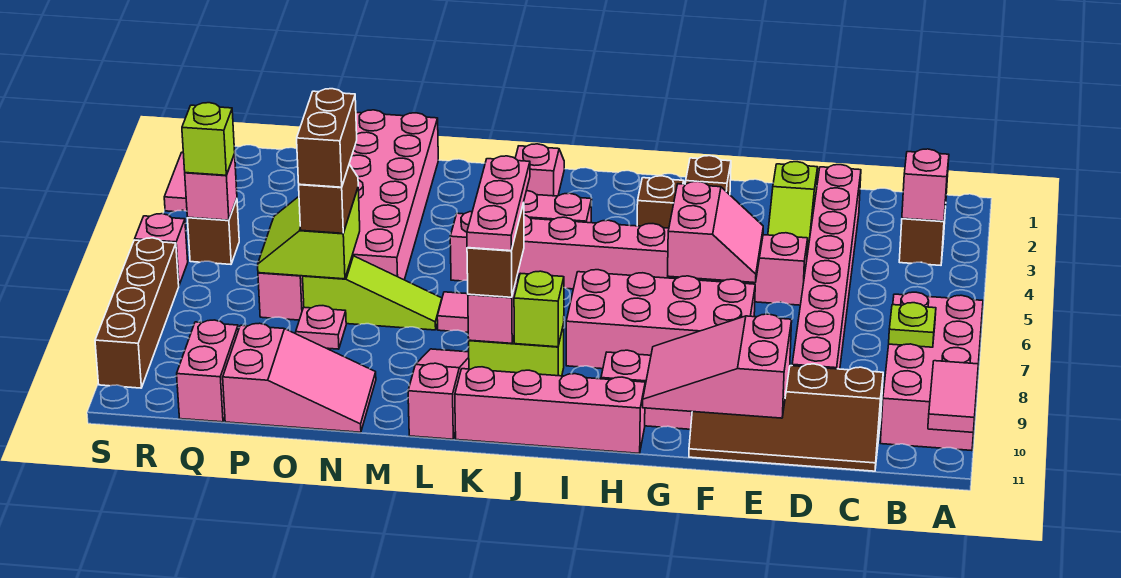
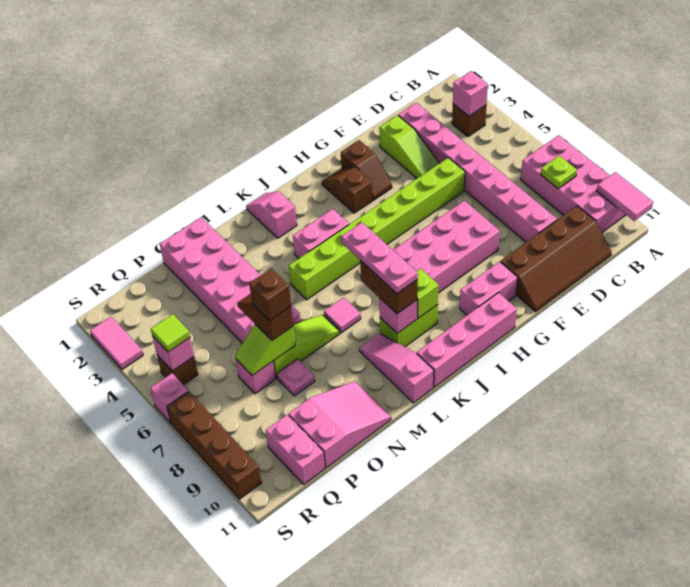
pink brick E5:L5 level 1 -> lime brick E5:L5 level 1
pink slope E10:G11 level 2 top E -> none
pink slope F5:G6 level 2 top G -> none
lime slope O6:P7 level 2 top O -> lime slope O7:P7 level 2 top O
brown brick O6:O7 level 4 -> brown brick O7 level 4
lime brick R5 level 3 -> lime tile R5 level 3

